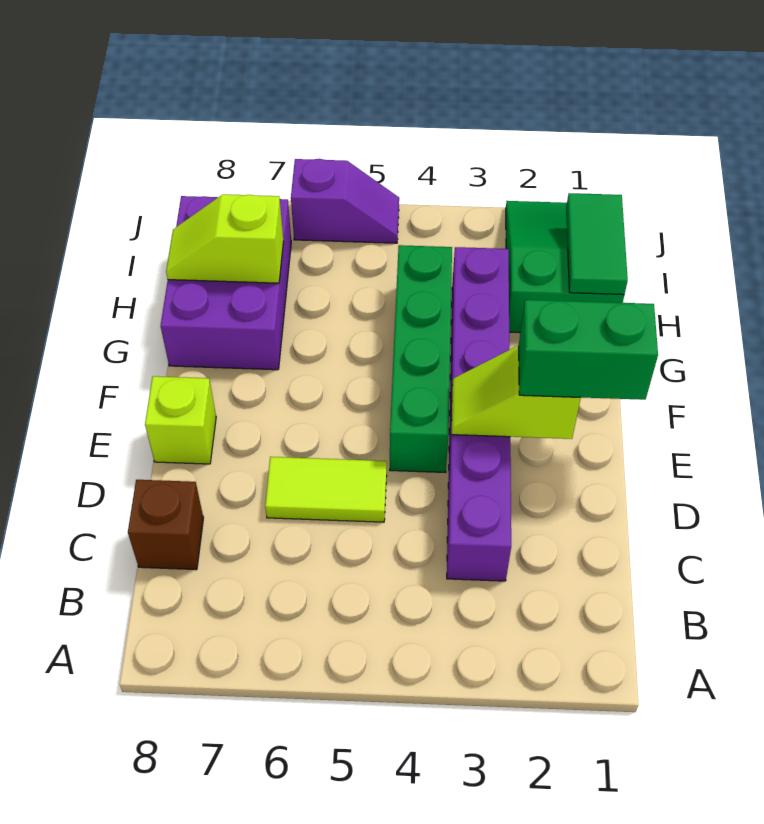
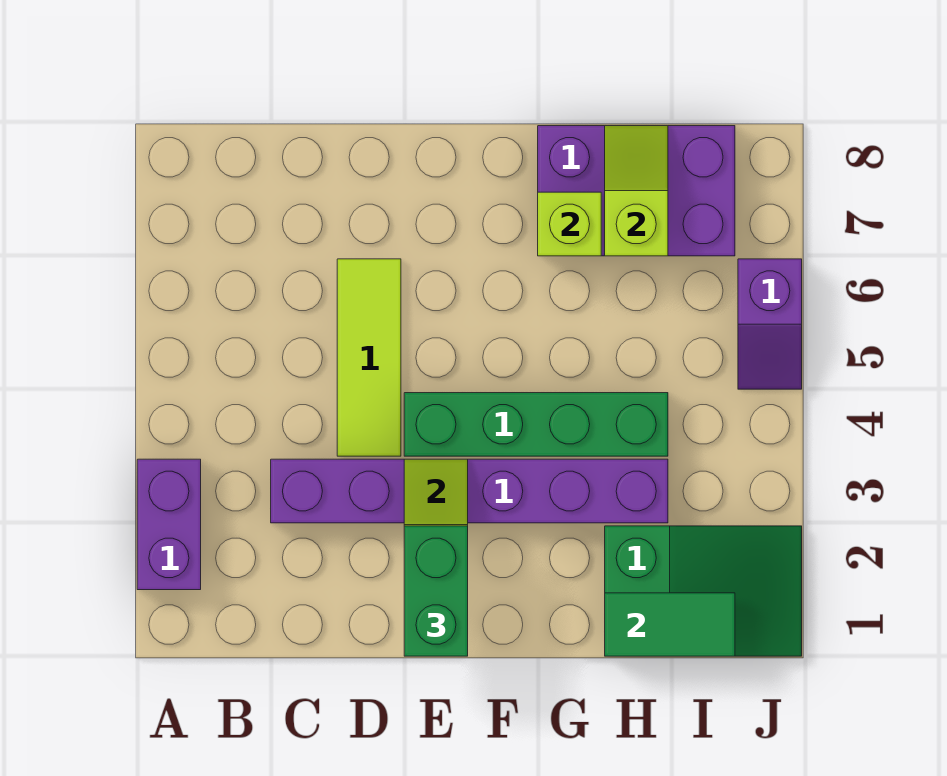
none -> purple brick A2:A3 level 1
brown brick C8 level 1 -> none
lime tile D5:D6 level 1 -> lime tile D4:D6 level 1
lime brick E8 level 1 -> lime brick G7 level 2

